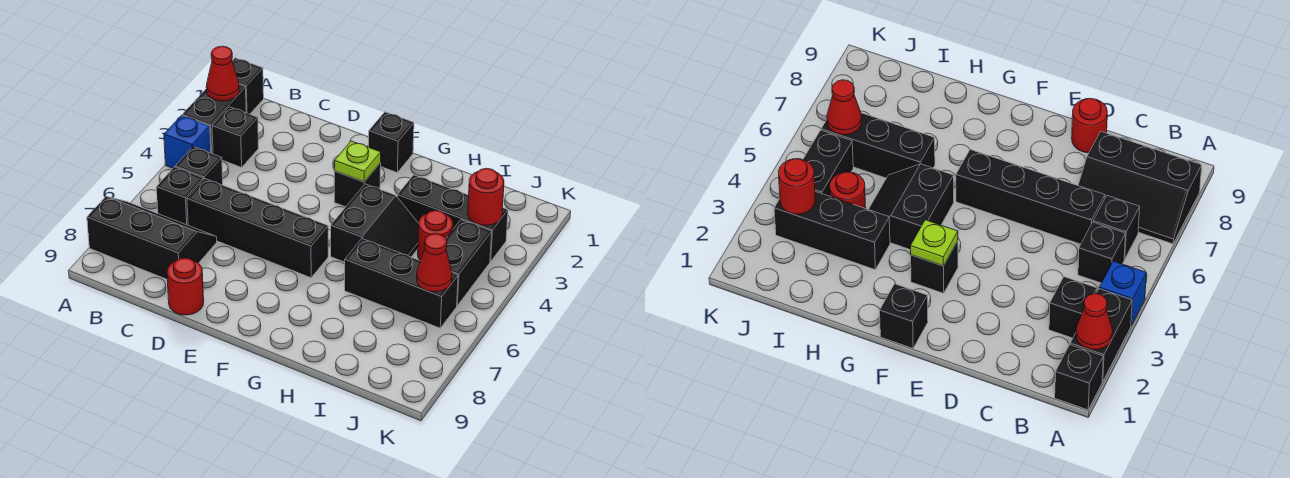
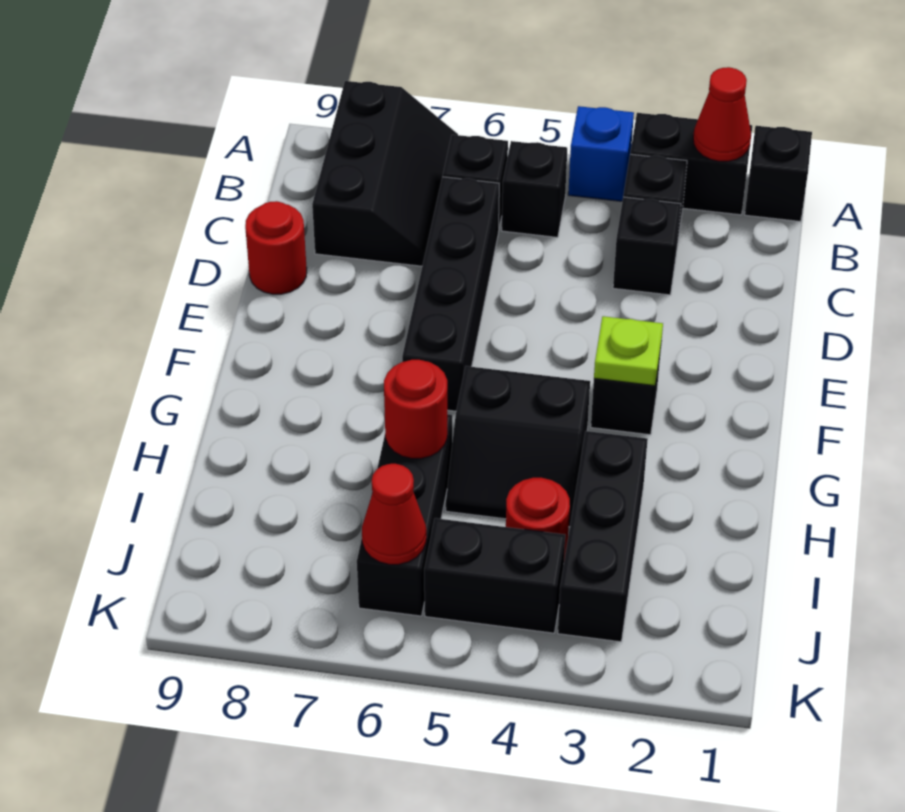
black brick F1 level 1 -> black brick C3 level 1
red round brick J3 level 2 -> red round brick H6 level 2

